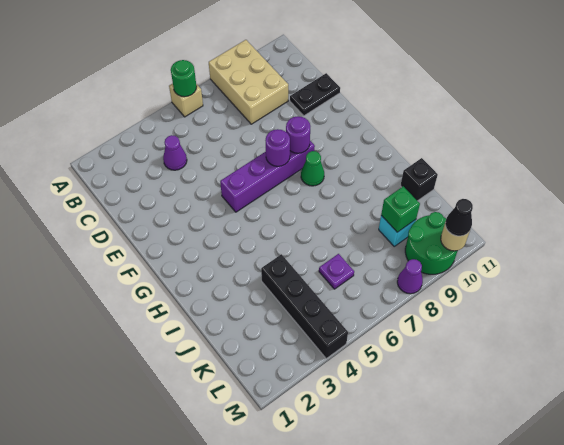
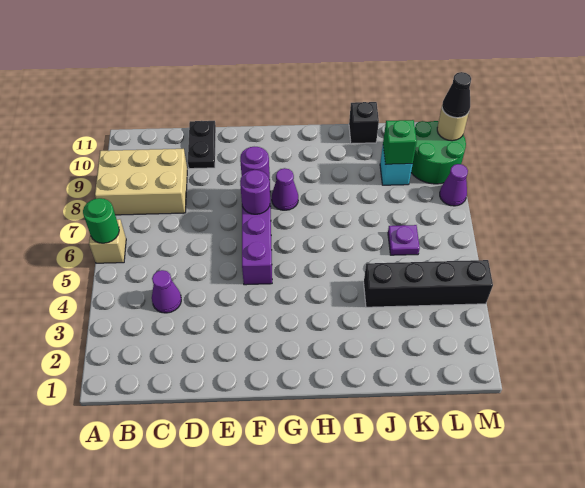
green cone G8 level 1 -> purple cone G8 level 1

